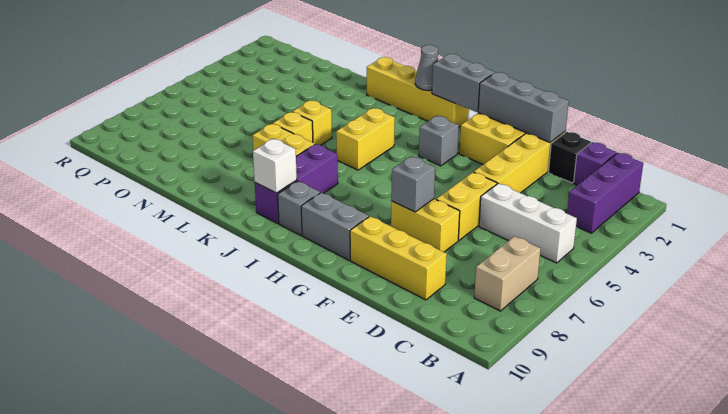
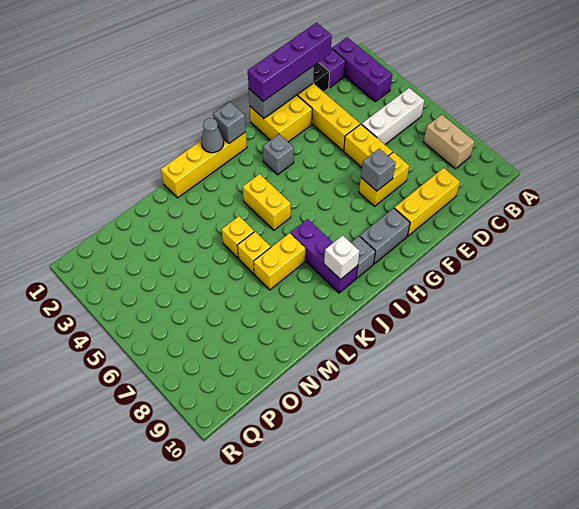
none -> purple brick D1:G1 level 3
grey brick H1:I1 level 2 -> grey brick I1 level 2

